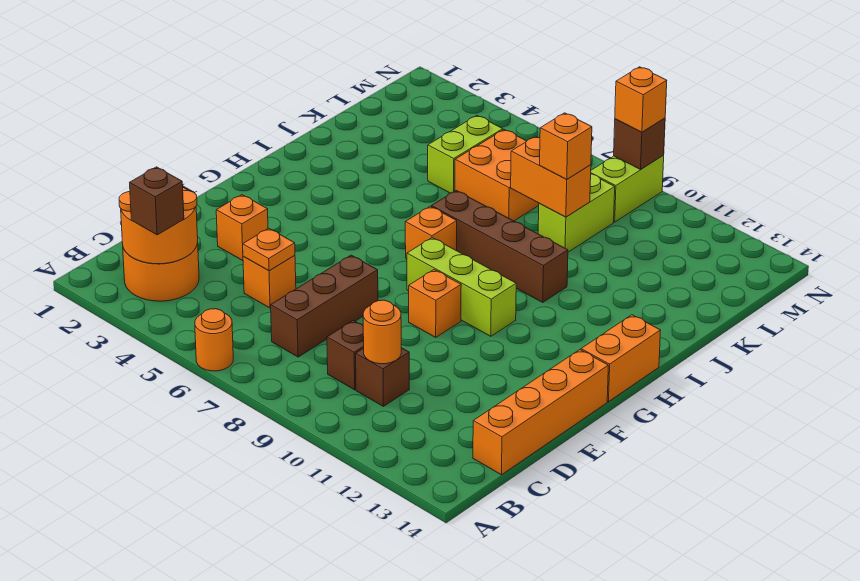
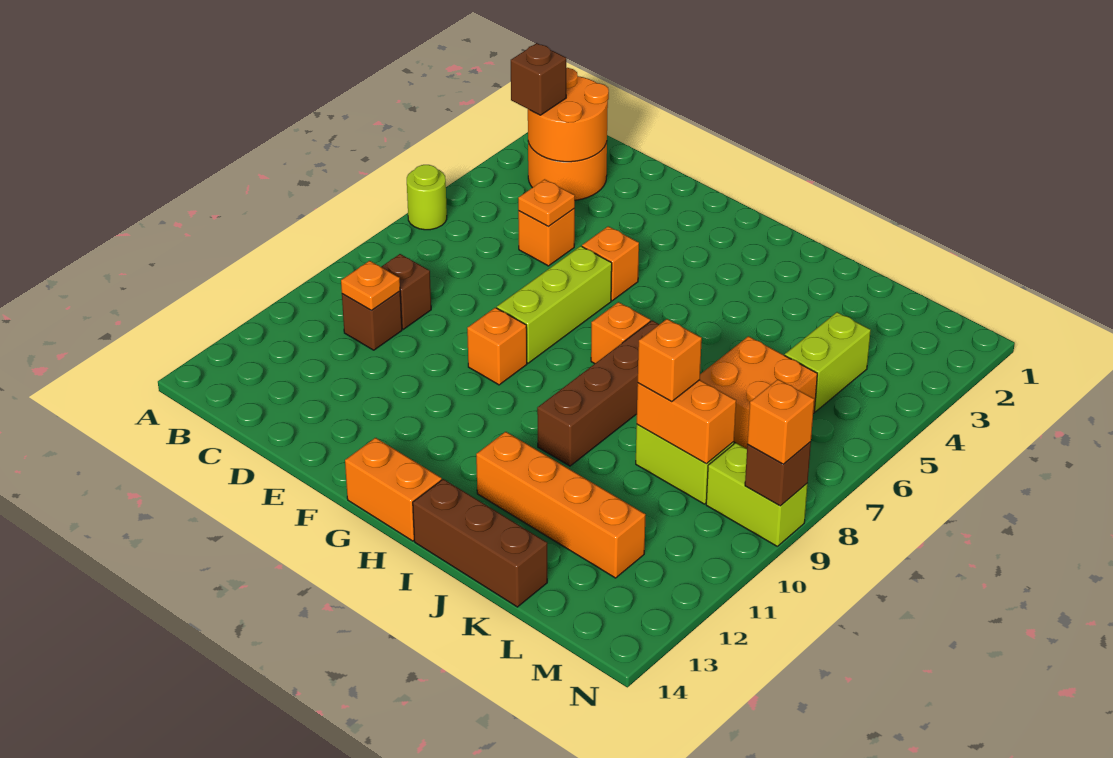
orange round brick A6 level 1 -> lime round brick A6 level 1
brown brick C7:E7 level 1 -> brown brick I14:K14 level 1
orange round brick C10 level 2 -> orange plate C10 level 2
orange brick C14:F14 level 1 -> orange brick I12:L12 level 1
orange brick E3 level 1 -> orange brick F5 level 1
lime brick G8:G10 level 1 -> lime brick F6:F8 level 1
lime brick K5:L5 level 1 -> lime brick L4:L5 level 1
orange brick K8:K9 level 2 -> orange brick K9:L9 level 2

